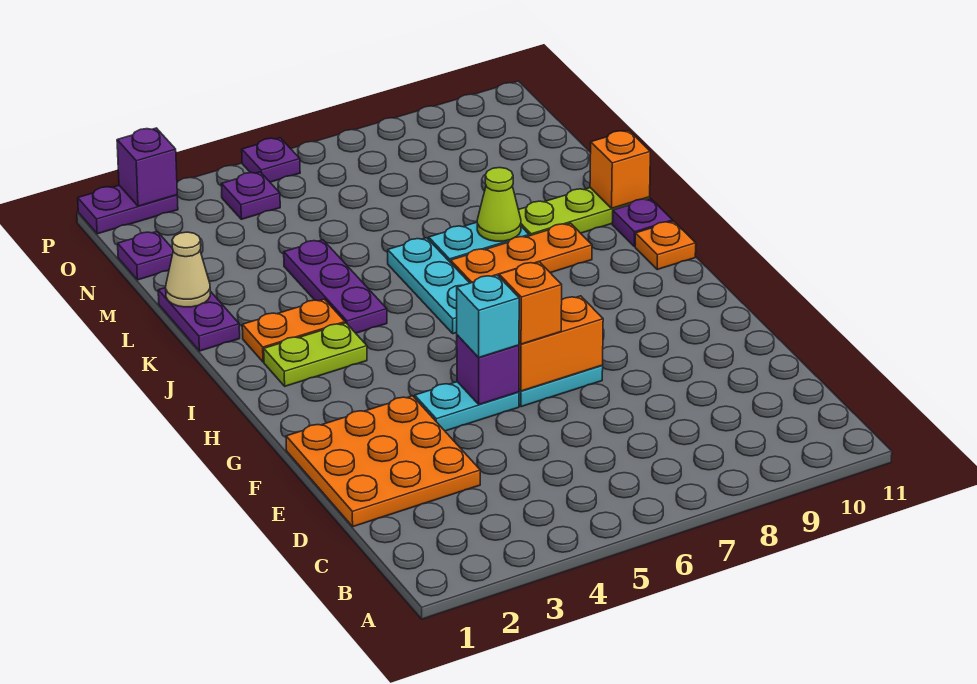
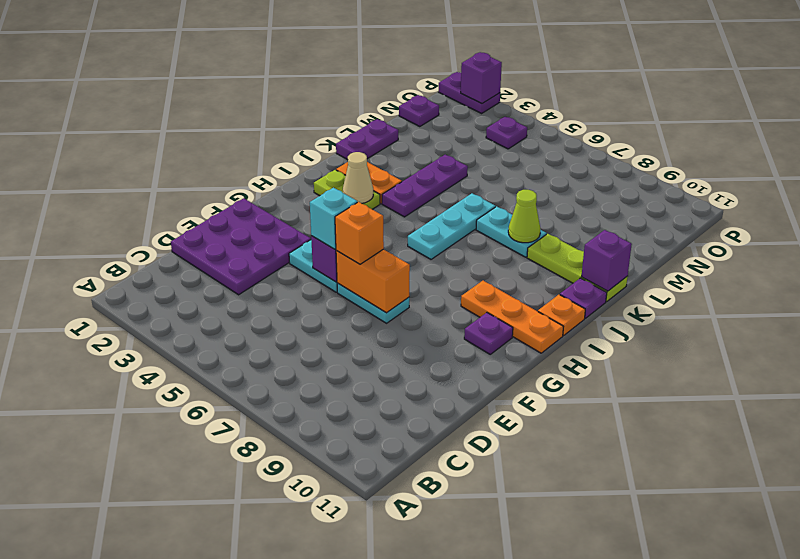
orange plate D1:F3 level 1 -> purple plate D1:F3 level 1
orange plate J7:J9 level 1 -> orange plate H9:H11 level 1
orange brick K11 level 2 -> purple brick K11 level 2
tan cone L1 level 2 -> tan cone I3 level 2
purple plate P5 level 1 -> purple plate G10 level 1

